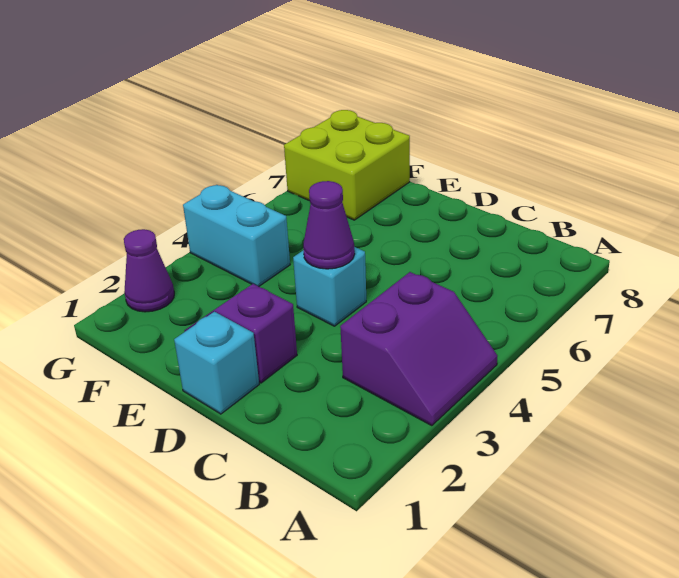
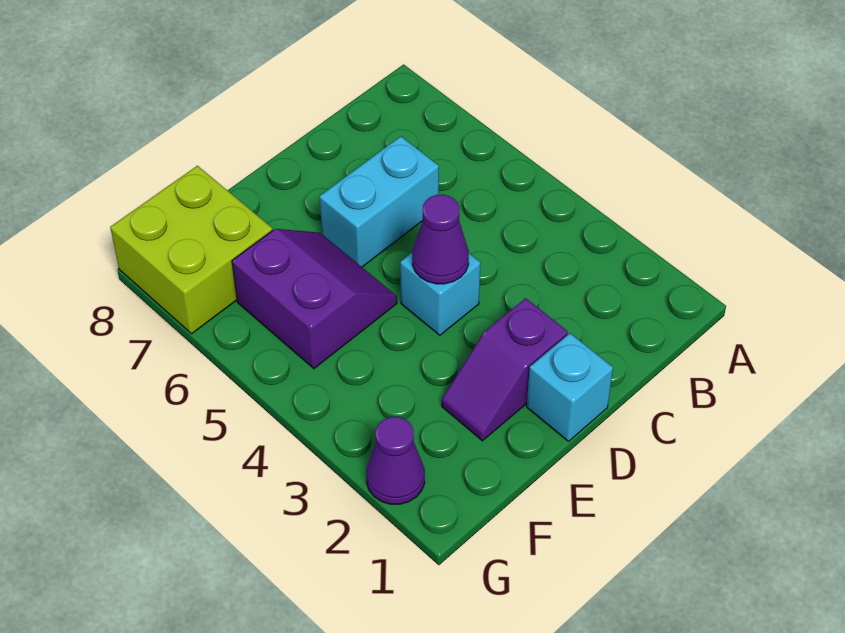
purple slope A3:B4 level 1 top B -> purple slope E5:F6 level 1 top F
cyan brick F4:G4 level 1 -> cyan brick C6:D6 level 1

